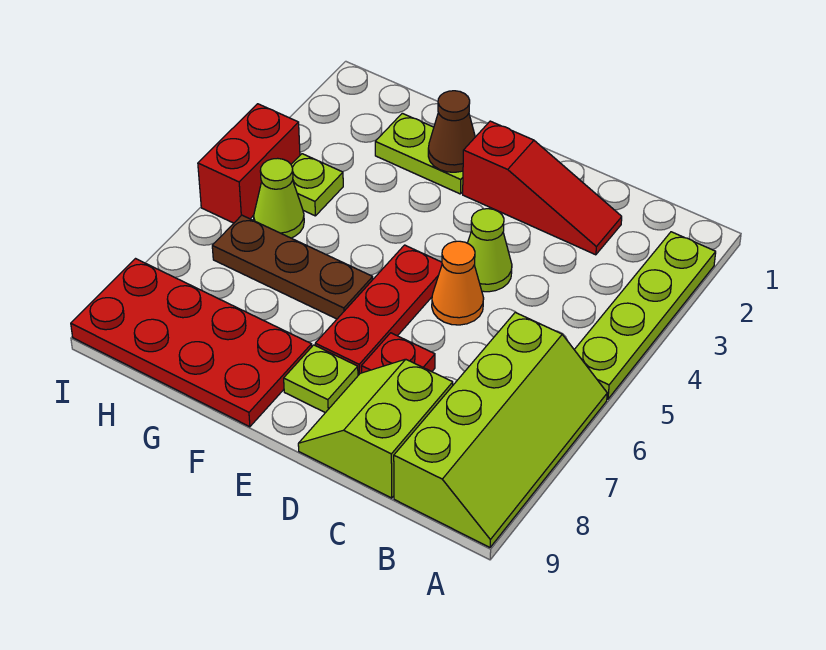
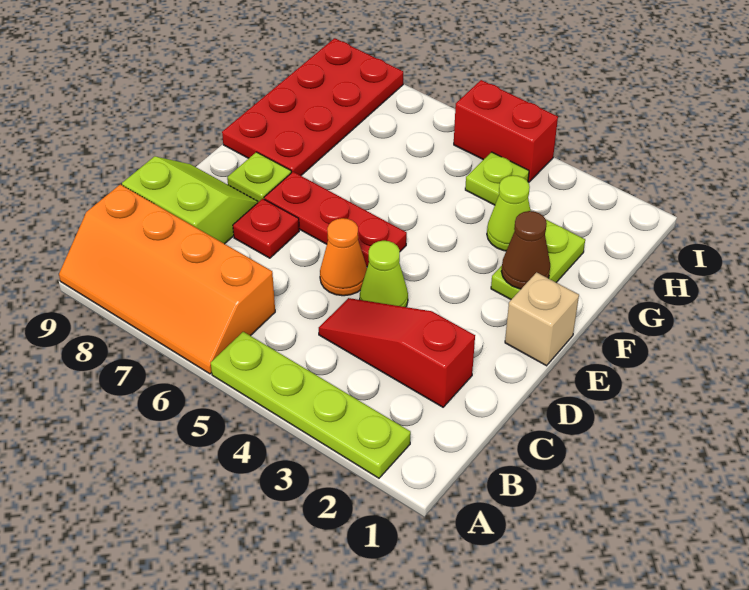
lime slope A6:B9 level 1 top B -> orange slope A6:B9 level 1 top B
red slope C2:E2 level 1 top E -> red slope C2:C4 level 1 top 2
none -> tan brick E1 level 1
brown plate F6:H6 level 1 -> none
lime cone H5 level 1 -> lime cone G3 level 1

